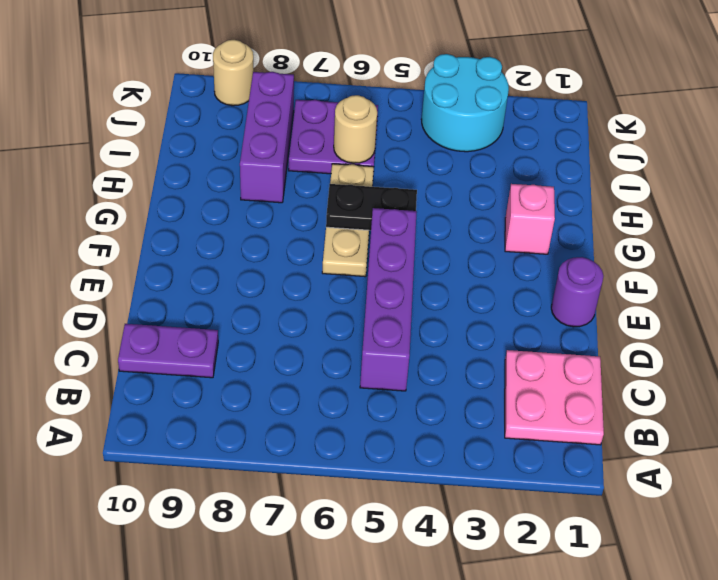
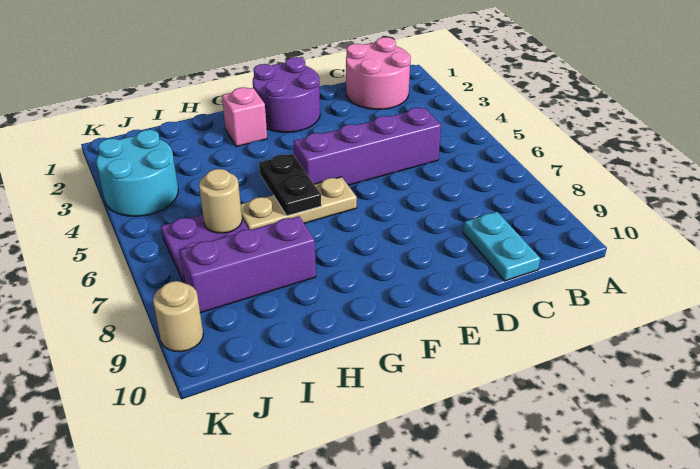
pink plate B1:C2 level 1 -> pink round brick B1:C2 level 1
purple plate C9:C10 level 1 -> cyan plate C9:C10 level 1
purple round brick E1 level 1 -> purple round brick E1:F2 level 1

